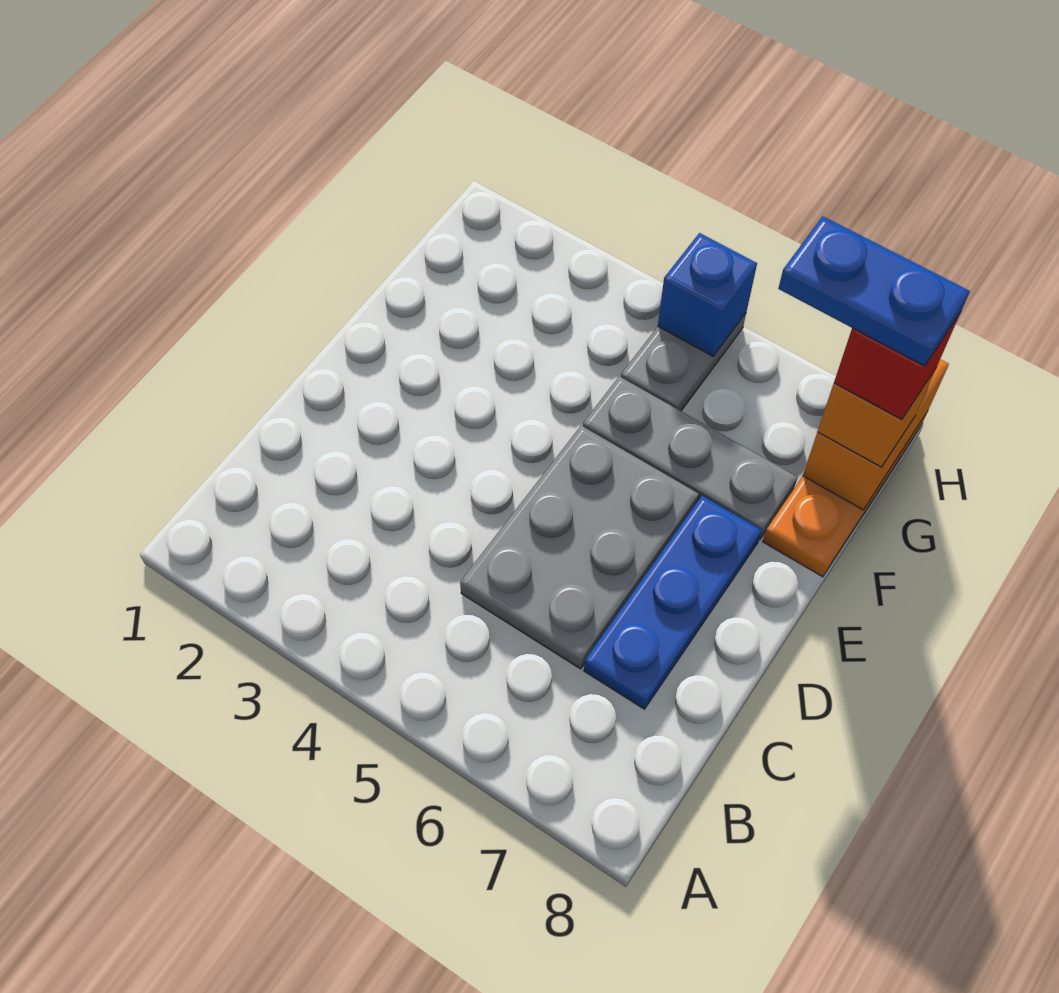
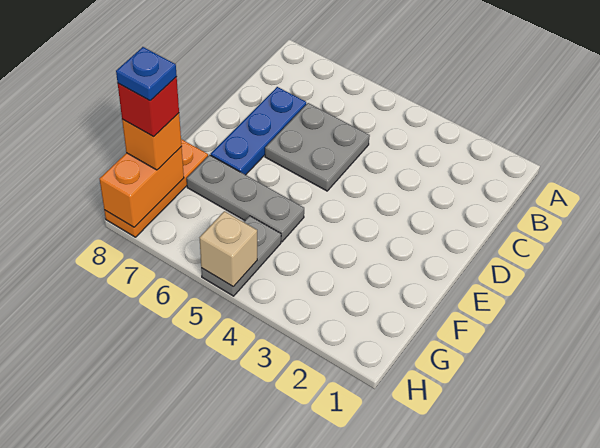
grey plate C5:E6 level 1 -> grey plate C5:D6 level 1
blue plate G7:G8 level 5 -> blue plate G8 level 5
blue brick H5 level 2 -> tan brick H5 level 2

